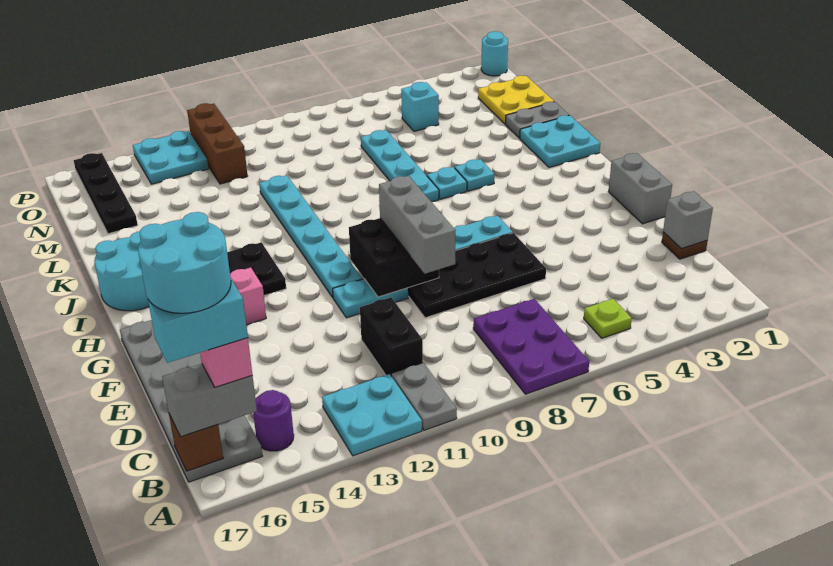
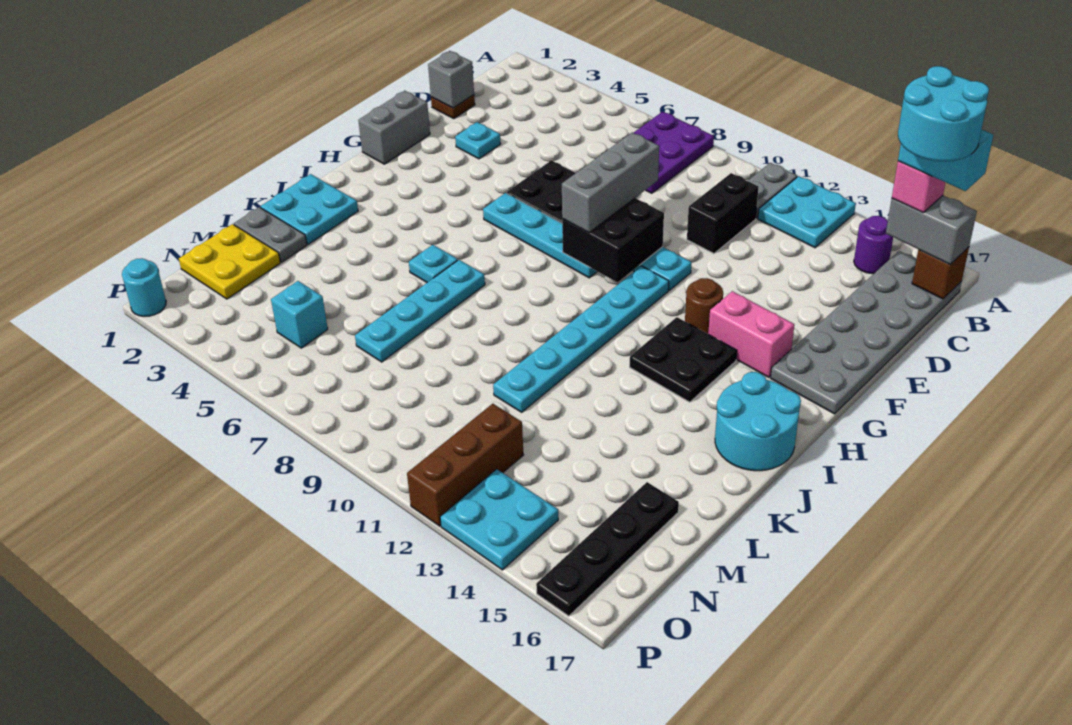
lime plate B5 level 1 -> none
none -> brown round brick G13 level 1
cyan plate J5 level 1 -> cyan plate E3 level 1

